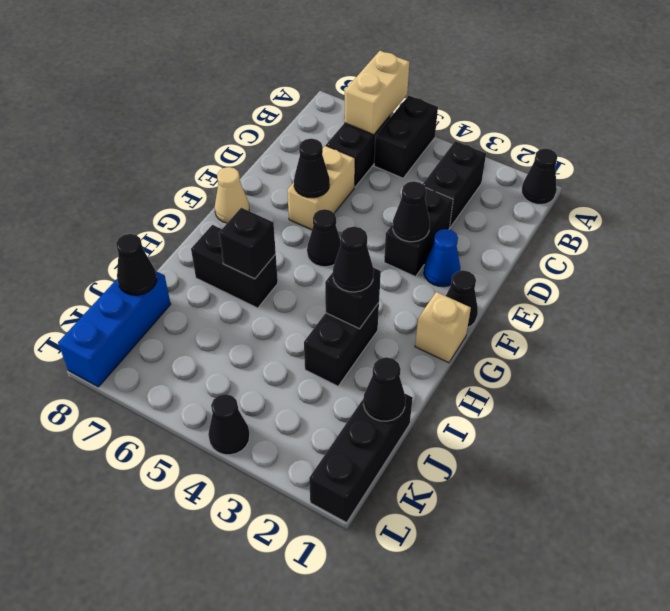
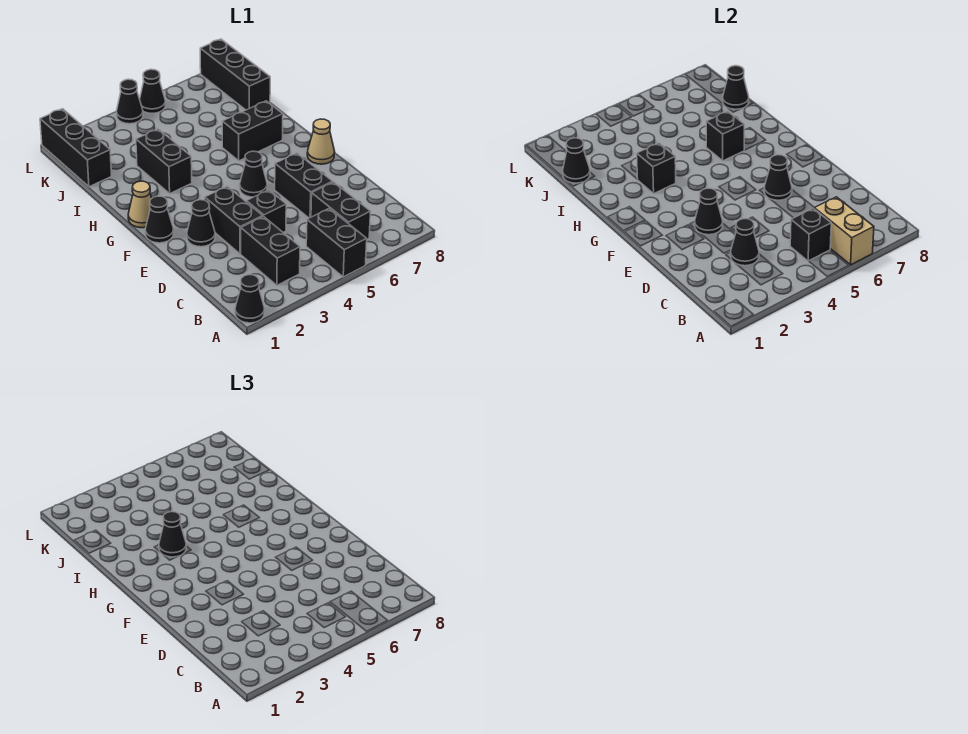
none -> black brick B5 level 2
none -> black cone C3 level 2
none -> black brick D4 level 1
tan brick D6:E6 level 1 -> black brick D6:E6 level 1
blue cone E2 level 1 -> black cone E2 level 1
tan brick G1 level 1 -> tan cone G1 level 1
blue brick J8:L8 level 1 -> black brick J8:L8 level 1
none -> black cone L5 level 1

